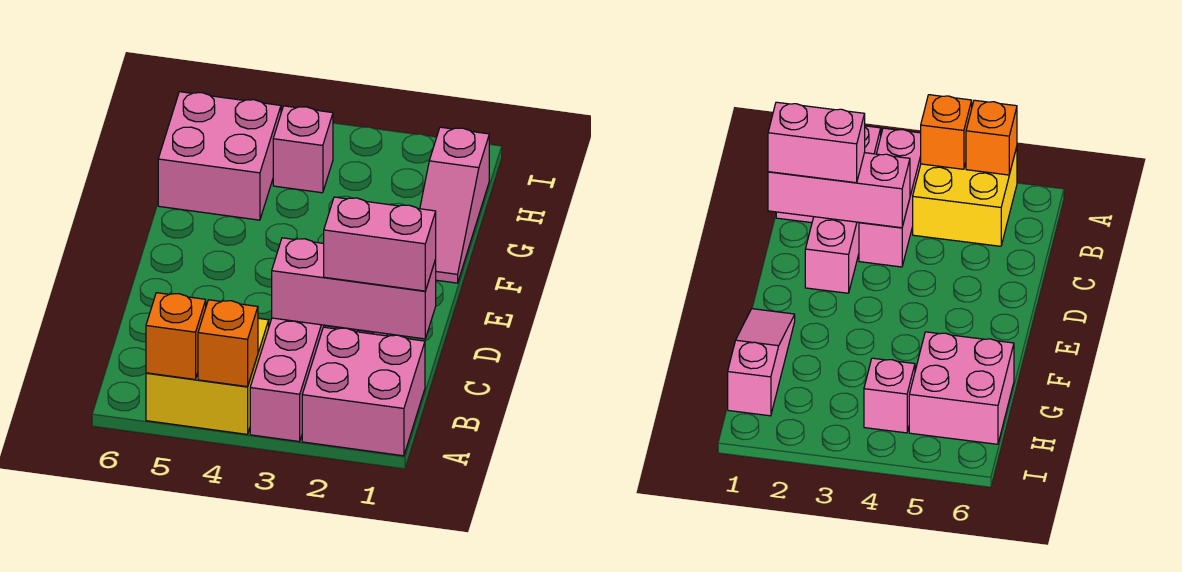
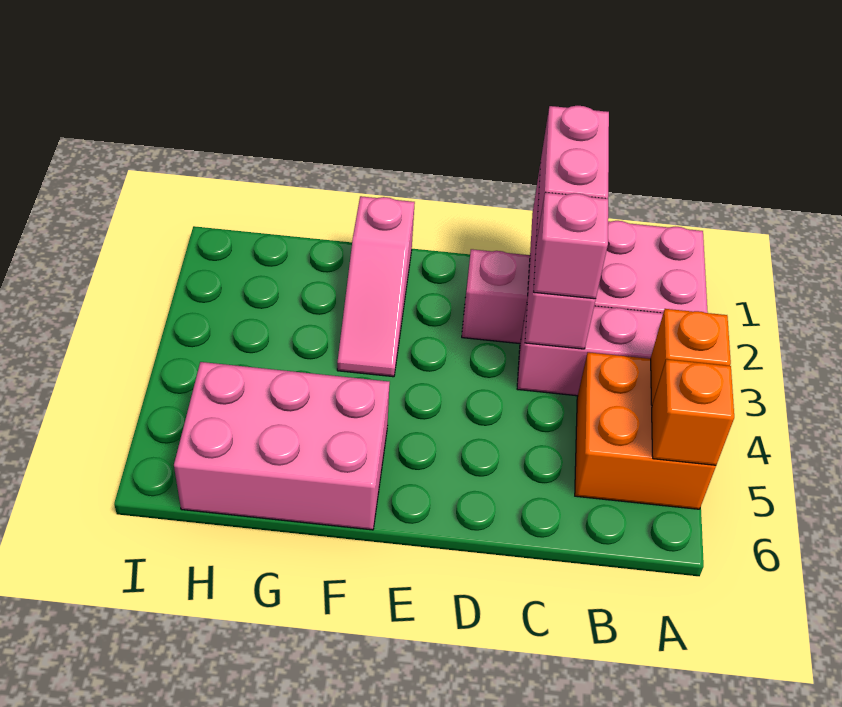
yellow brick A4:B5 level 1 -> orange brick A4:B5 level 1
pink slope F1:H1 level 1 top H -> pink slope F1:F3 level 1 top 1
pink brick G5:H6 level 1 -> pink brick F5:H6 level 1
pink brick H4 level 1 -> pink brick C3 level 3

